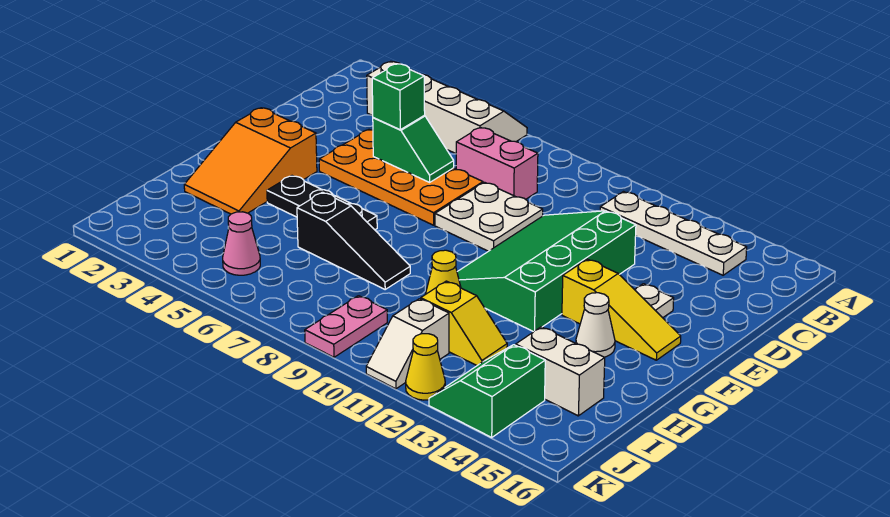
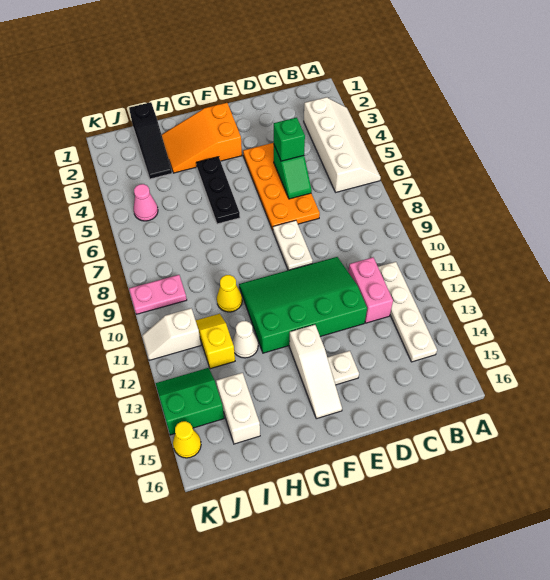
pink brick C7:C8 level 1 -> pink brick C11:C12 level 1
white plate D8:E9 level 1 -> white plate E8:E9 level 1
yellow slope F13:F15 level 1 top 13 -> white slope F13:F15 level 1 top 13
white cone G14 level 1 -> white cone H12 level 1
black slope H6:H8 level 1 top 6 -> black slope I1:I3 level 1 top 1
yellow slope I11:I12 level 1 top 11 -> yellow slope I11:I12 level 1 top 12
yellow cone K12 level 1 -> yellow cone K15 level 1

